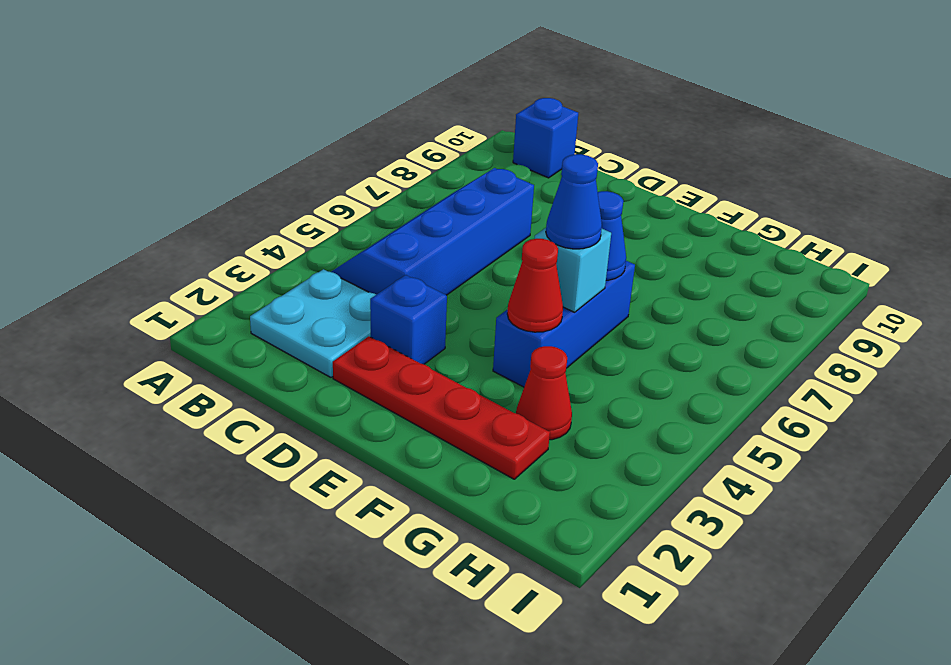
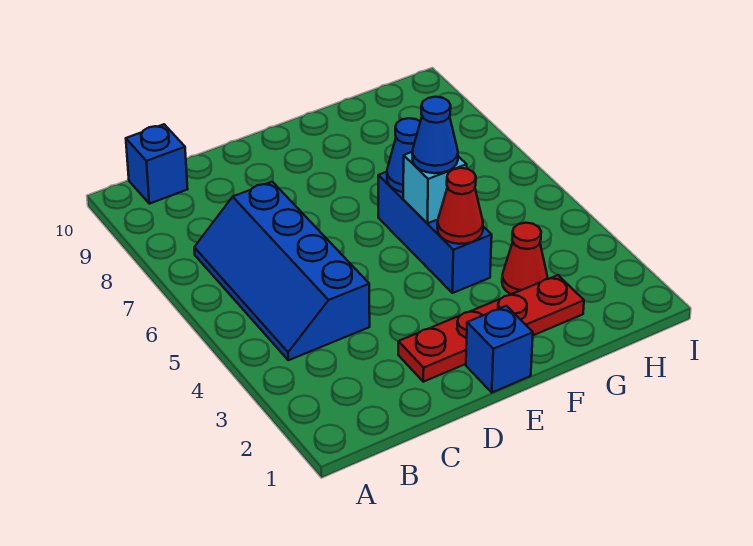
cyan plate B2:C3 level 1 -> none
blue brick D3 level 1 -> blue brick E1 level 1

